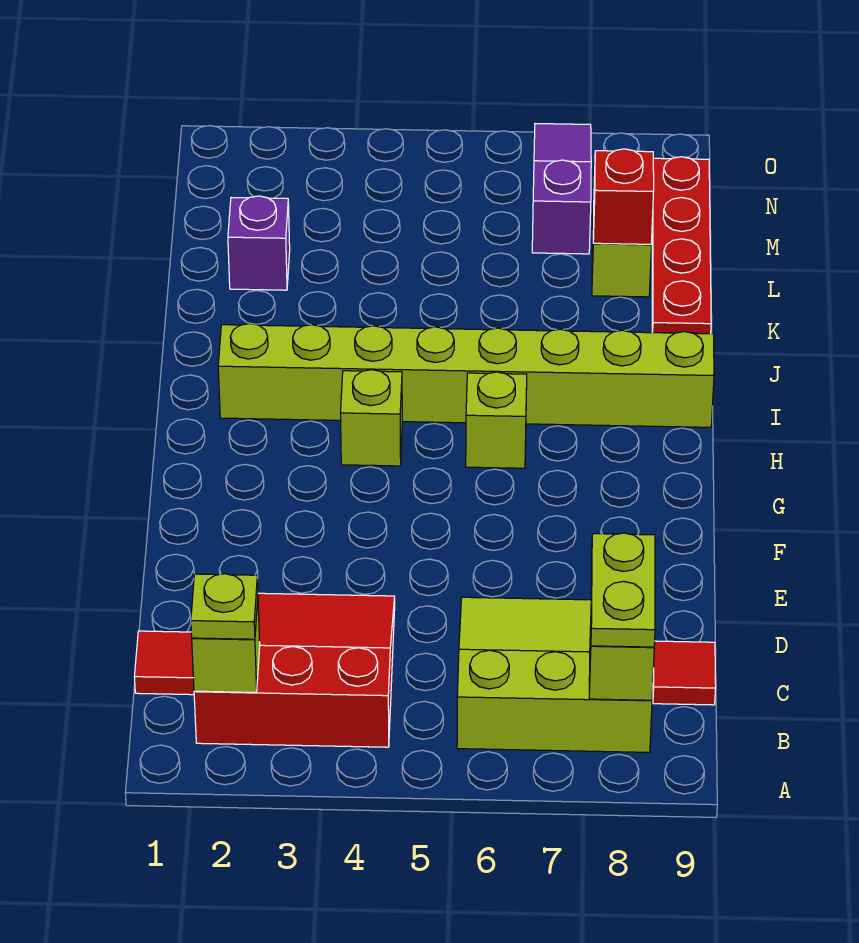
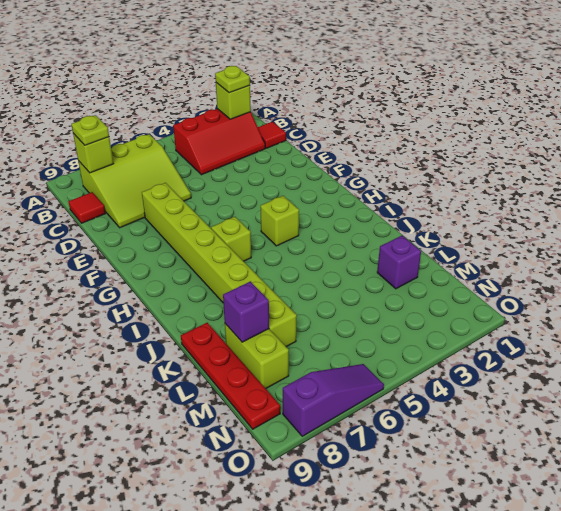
red slope B2:D4 level 1 top B -> red slope B2:C4 level 1 top B
lime plate B8:C8 level 3 -> lime plate B8 level 3
lime brick I2:I9 level 1 -> lime brick E7:L7 level 1
red brick L8 level 2 -> purple brick L8 level 2
purple slope M7:O7 level 1 top M -> purple slope O6:O8 level 1 top 8

